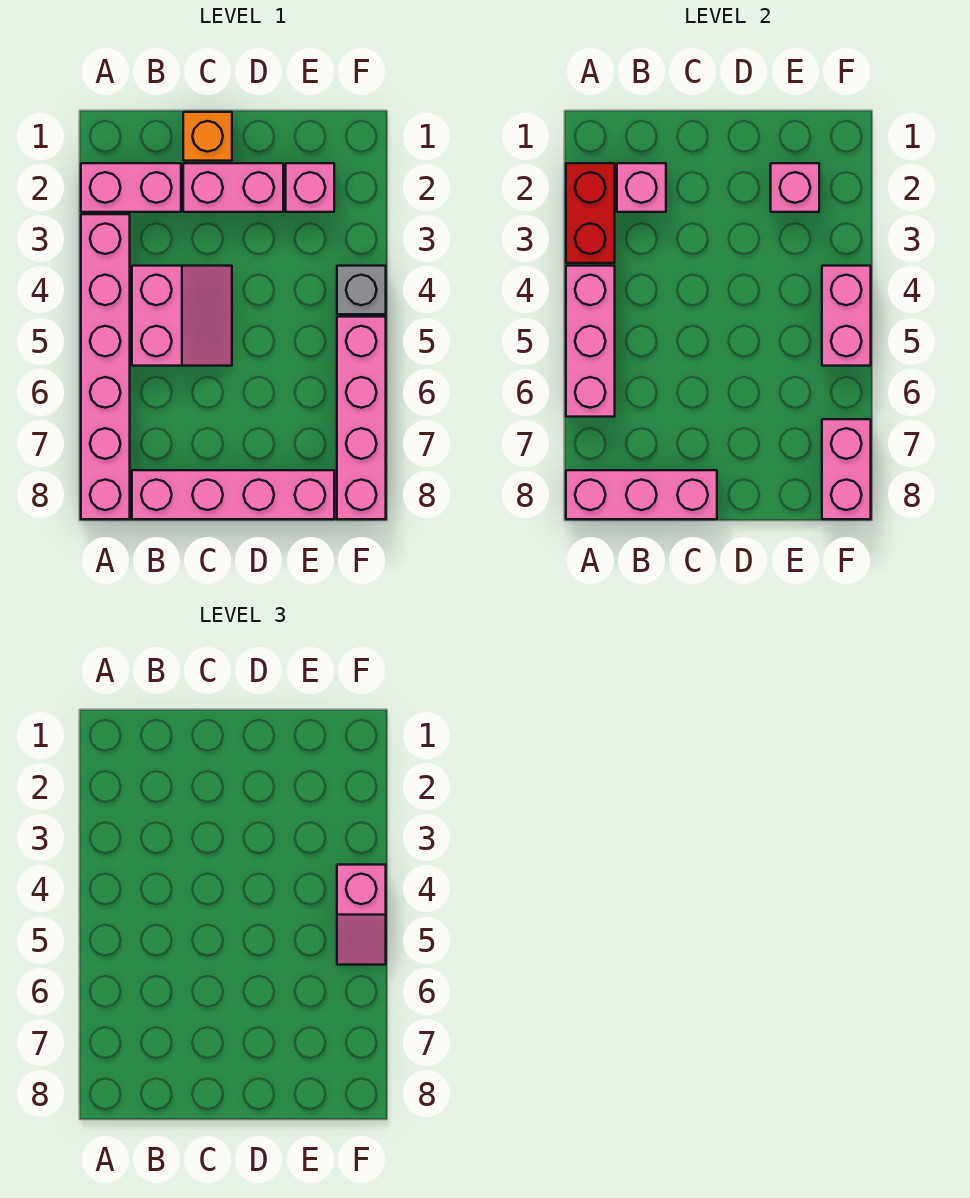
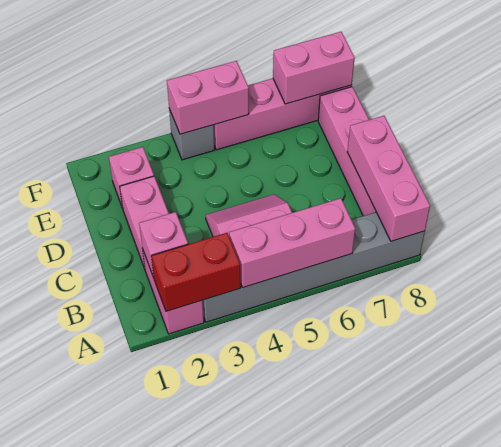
pink brick A3:A8 level 1 -> grey brick A3:A8 level 1
orange brick C1 level 1 -> none
pink brick E2 level 2 -> none
pink slope F4:F5 level 3 top 4 -> none

